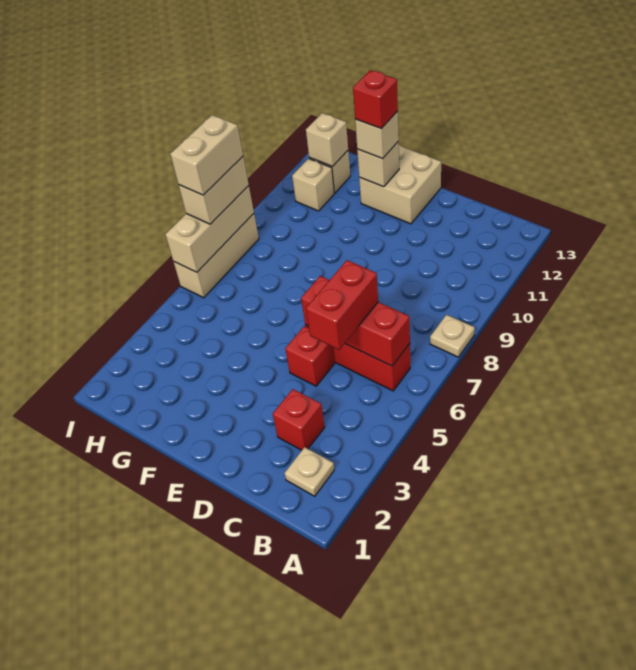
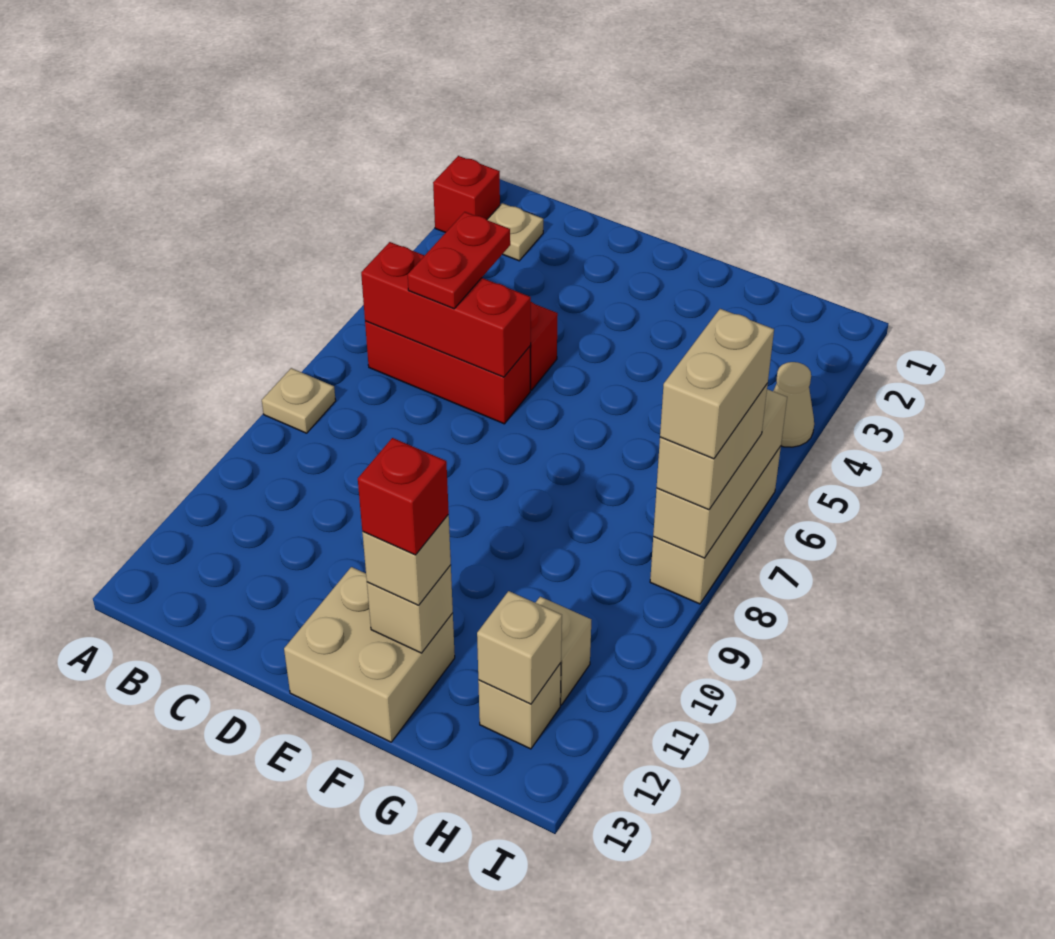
red brick C3 level 1 -> red brick A2 level 1
red brick C5:C6 level 3 -> red plate C5:C6 level 3
none -> tan cone I4 level 1

